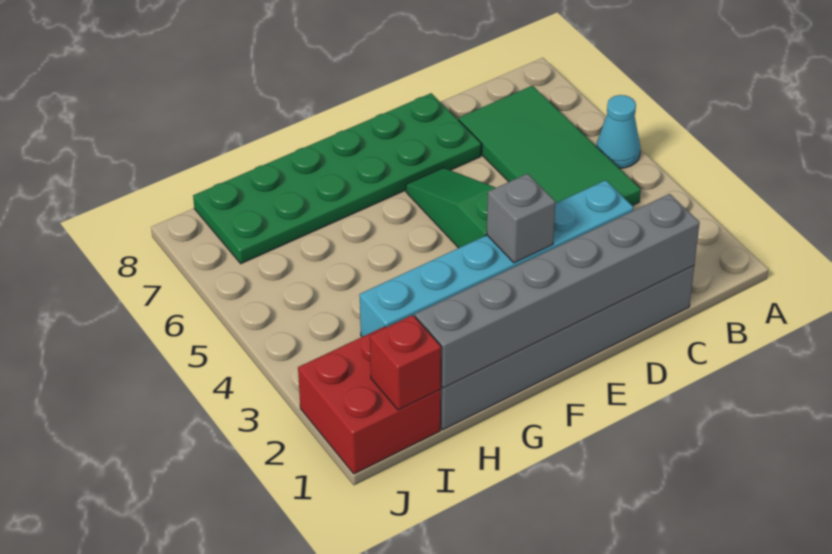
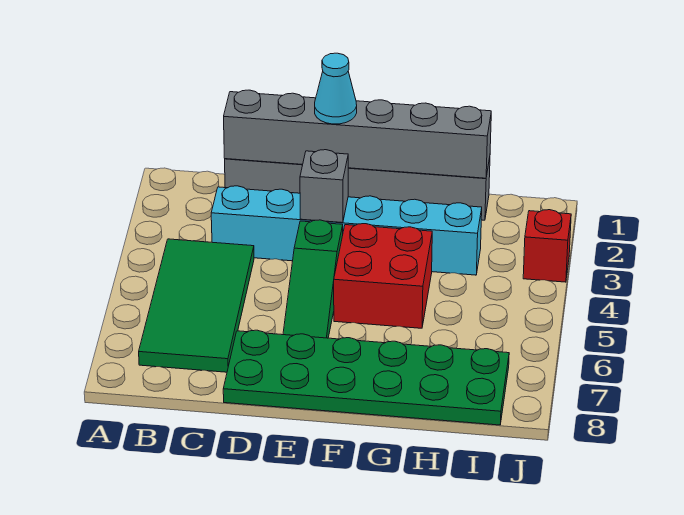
cyan cone A5 level 1 -> cyan cone E1 level 3
red brick I1:J2 level 1 -> red brick F4:G5 level 1
red brick I1 level 2 -> red brick J3 level 1

